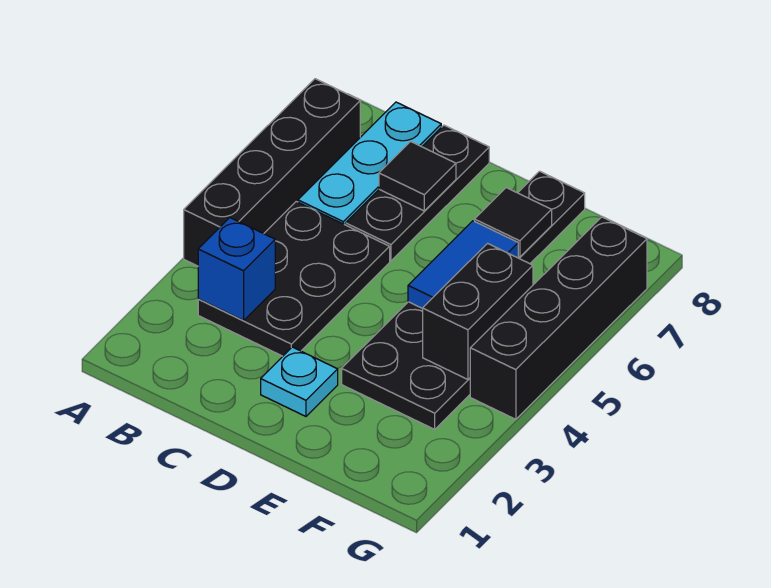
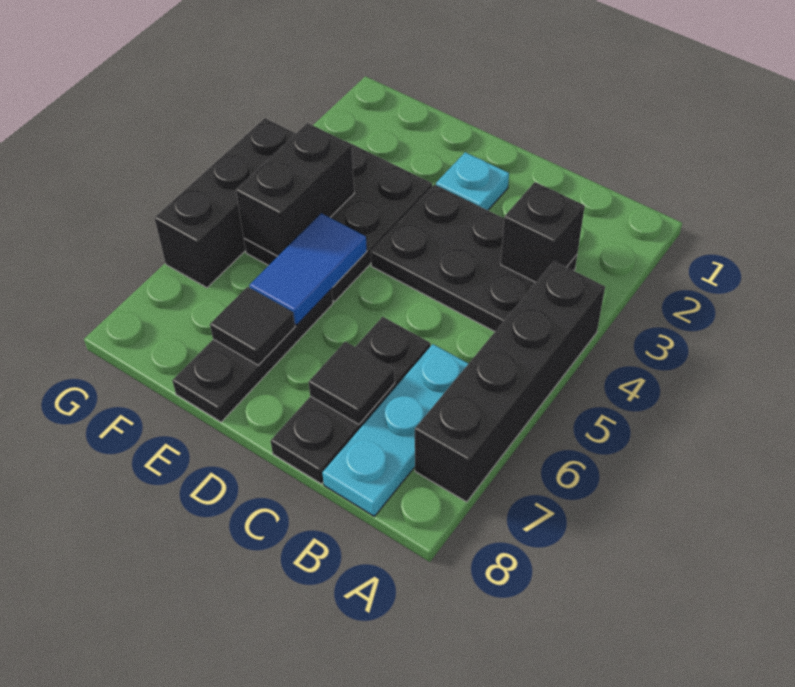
black plate B3:C5 level 1 -> black plate B3:D4 level 1
blue brick B3 level 2 -> black brick B3 level 2
black brick G4:G7 level 1 -> black brick G4:G6 level 1

